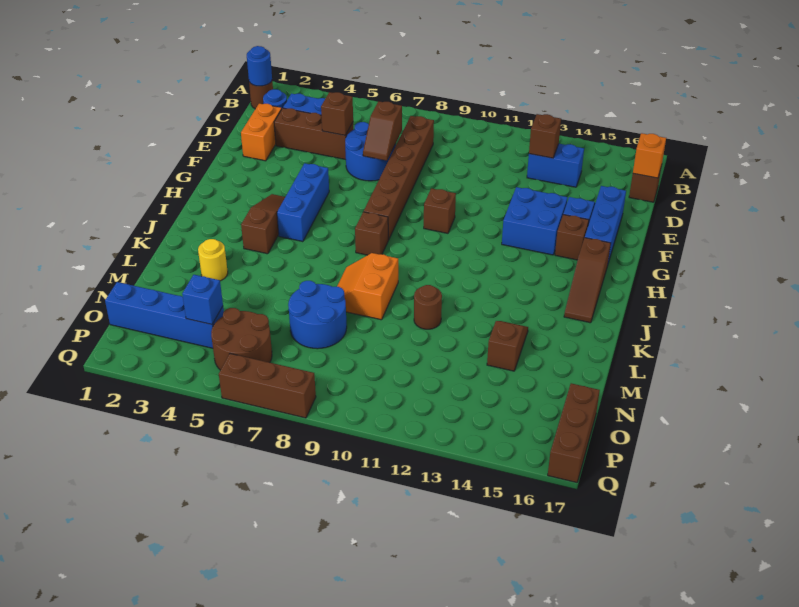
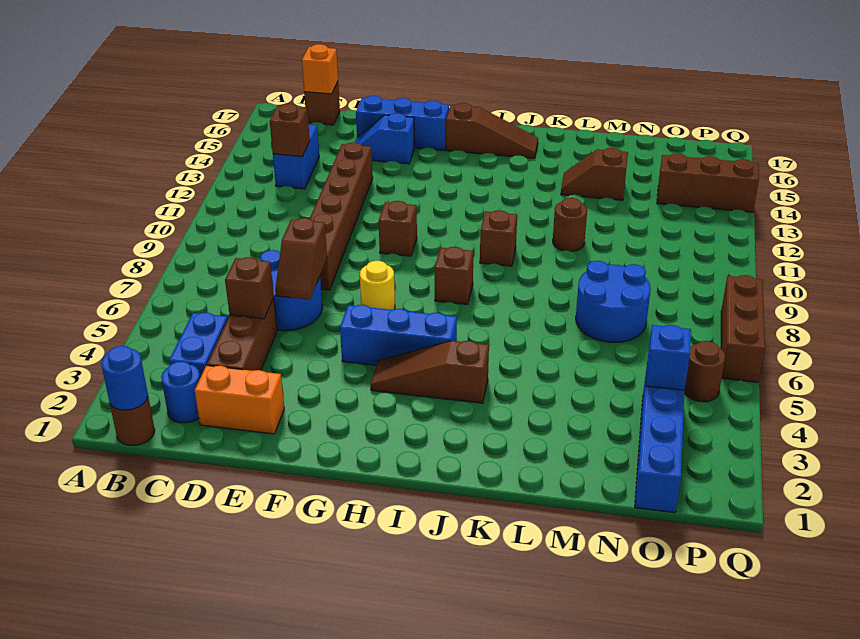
brown brick C8:H8 level 1 -> brown brick E8:E13 level 1
brown slope D7:E7 level 2 top D -> brown slope E6:E7 level 2 top 7
blue brick F13:G14 level 1 -> none
brown brick G15 level 1 -> brown brick J10 level 1
orange slope K8:L9 level 1 top 9 -> none
yellow round brick L3 level 1 -> yellow round brick G7 level 1
brown round brick O5:P6 level 1 -> brown round brick P5 level 1
brown brick O17:Q17 level 1 -> brown brick O14:Q14 level 1

